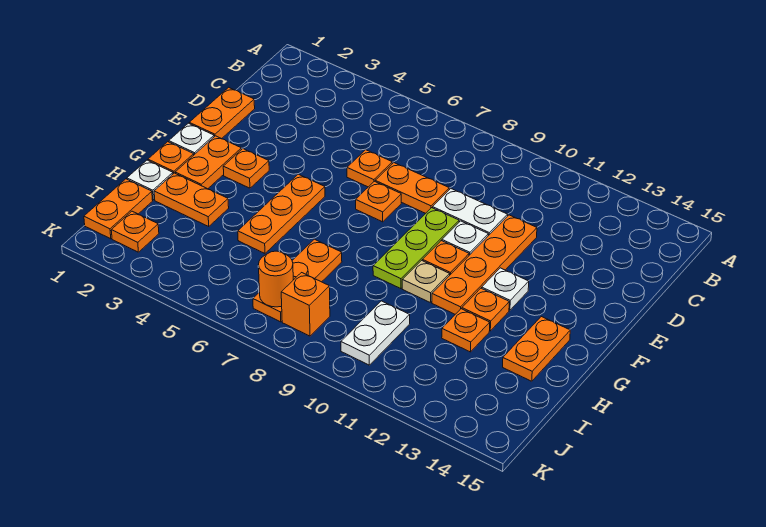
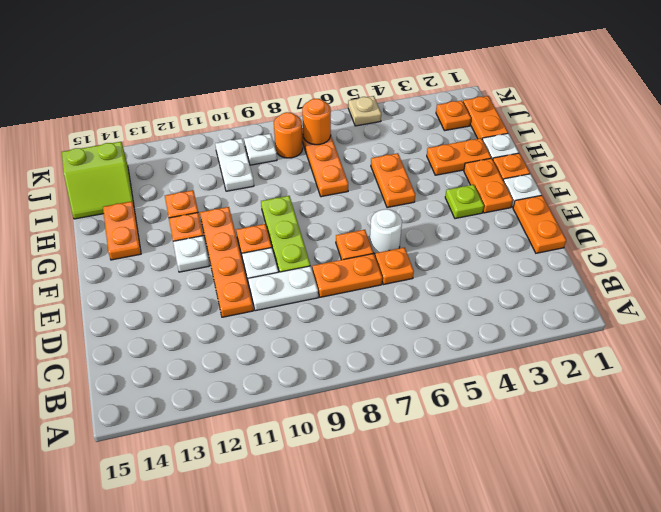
none -> white round brick E6 level 1
orange plate F3 level 1 -> lime plate F3 level 1
orange plate F5:H5 level 1 -> orange plate G5:H5 level 1
tan plate G10 level 1 -> tan plate K5 level 1
none -> lime slope I14:J15 level 1 top J
orange brick J8 level 1 -> orange round brick J8 level 1
none -> white plate J9 level 1

